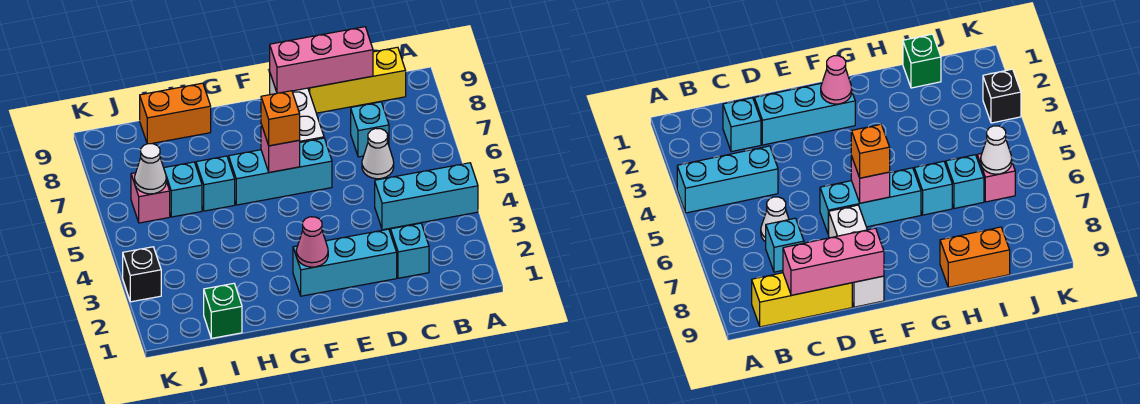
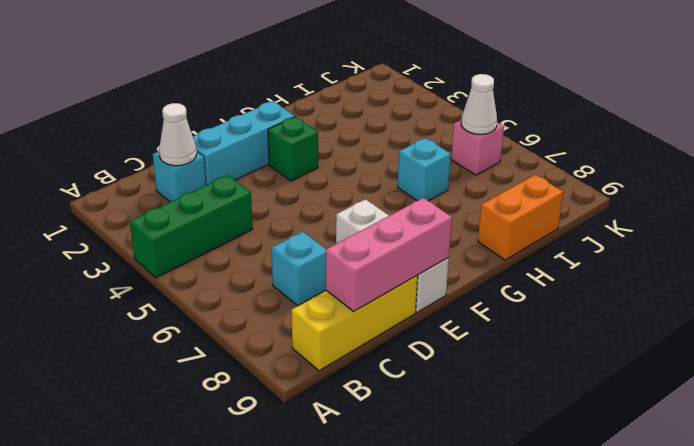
cyan brick A4:C4 level 1 -> green brick A4:C4 level 1
white cone C6 level 1 -> white cone C2 level 2
cyan brick E6:G6 level 1 -> none
pink cone F2 level 2 -> none
pink brick F6 level 2 -> none
orange brick F6 level 3 -> none
green brick I1 level 1 -> green brick F3 level 1
cyan brick I6 level 1 -> none
black brick K3 level 1 -> none

